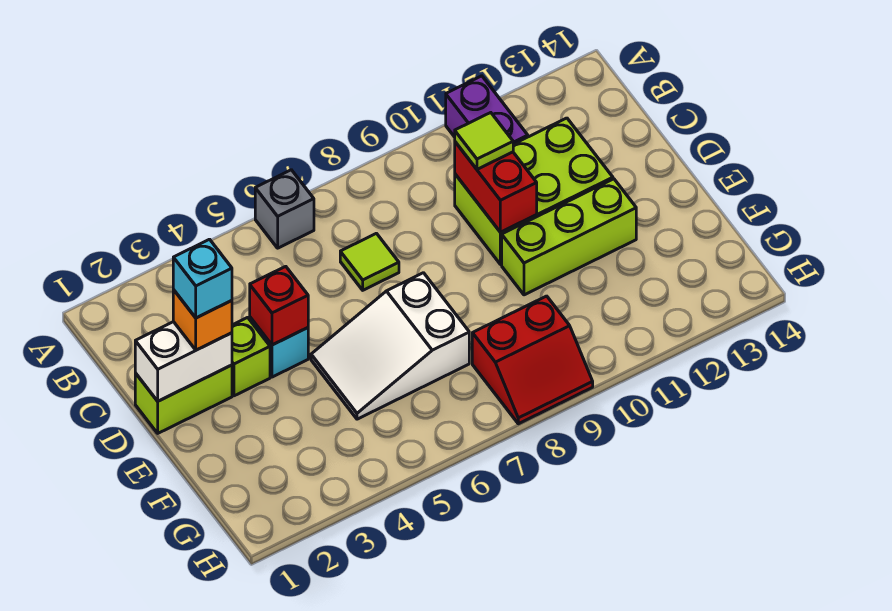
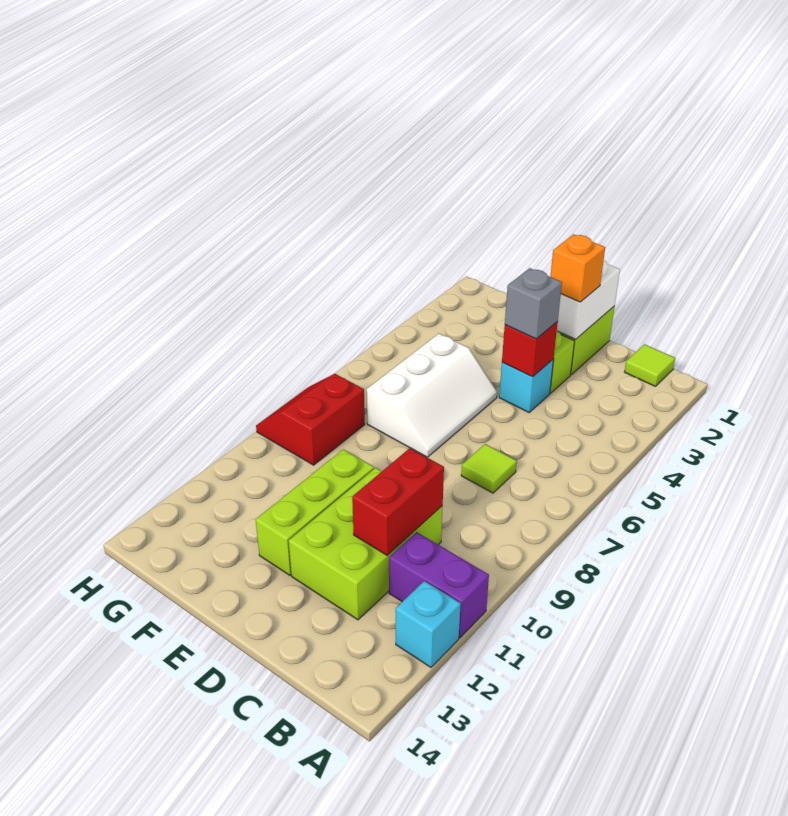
grey brick A6 level 1 -> grey brick D4 level 3
red brick C10:D10 level 2 -> red brick C10:C11 level 2
lime tile C10 level 3 -> lime tile B1 level 1
cyan brick D2 level 4 -> cyan brick A12 level 1
white slope E5:F7 level 1 top 7 -> white slope E5:F7 level 1 top F

